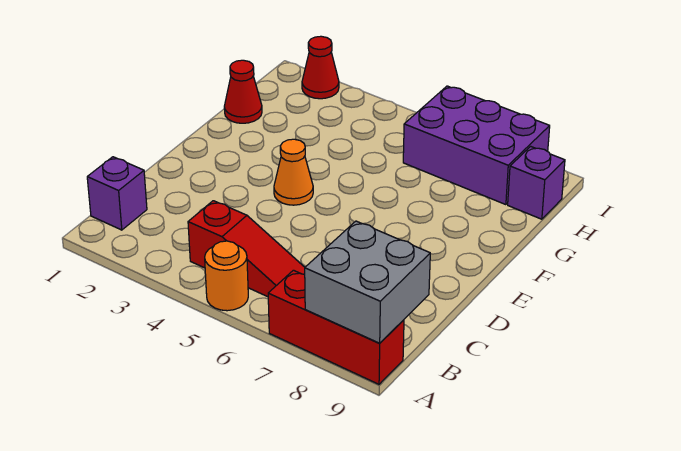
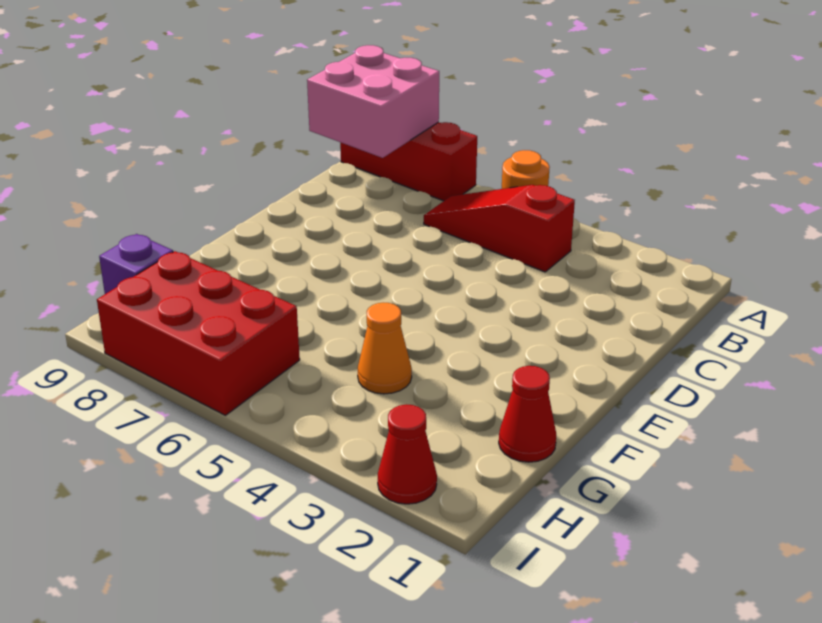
grey brick A8:B9 level 2 -> pink brick A8:B9 level 2
purple brick B1 level 1 -> none
orange cone E4 level 1 -> orange cone G4 level 1
purple brick H6:I8 level 1 -> red brick H6:I8 level 1

